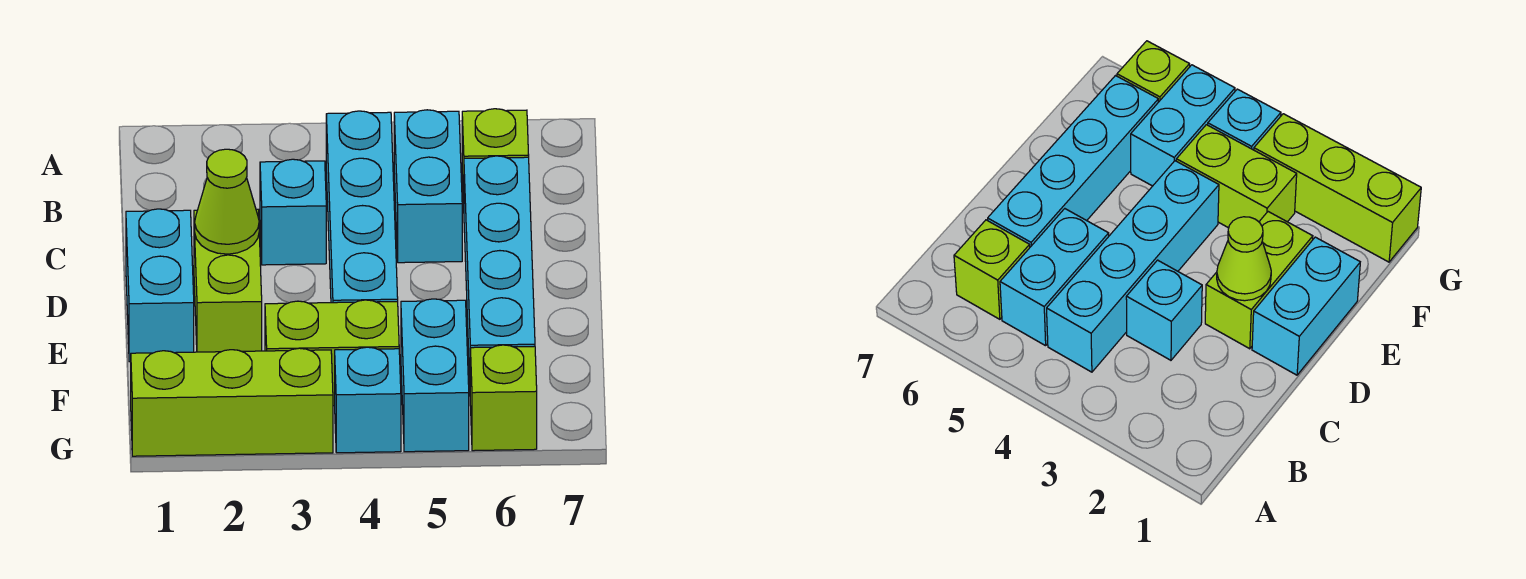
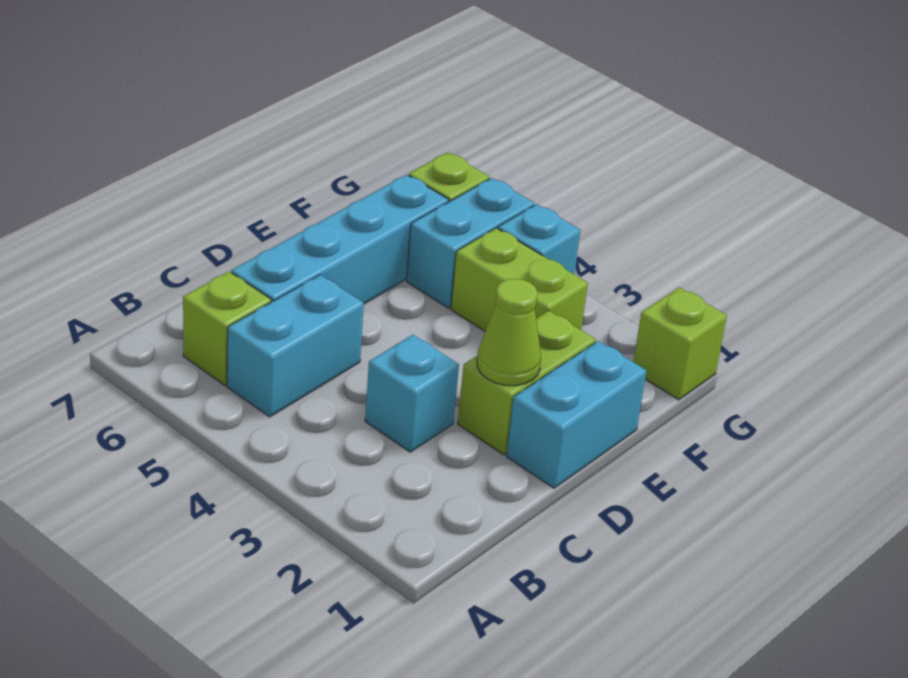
cyan brick B4:E4 level 1 -> none
lime brick G1:G3 level 1 -> lime brick G1 level 1

